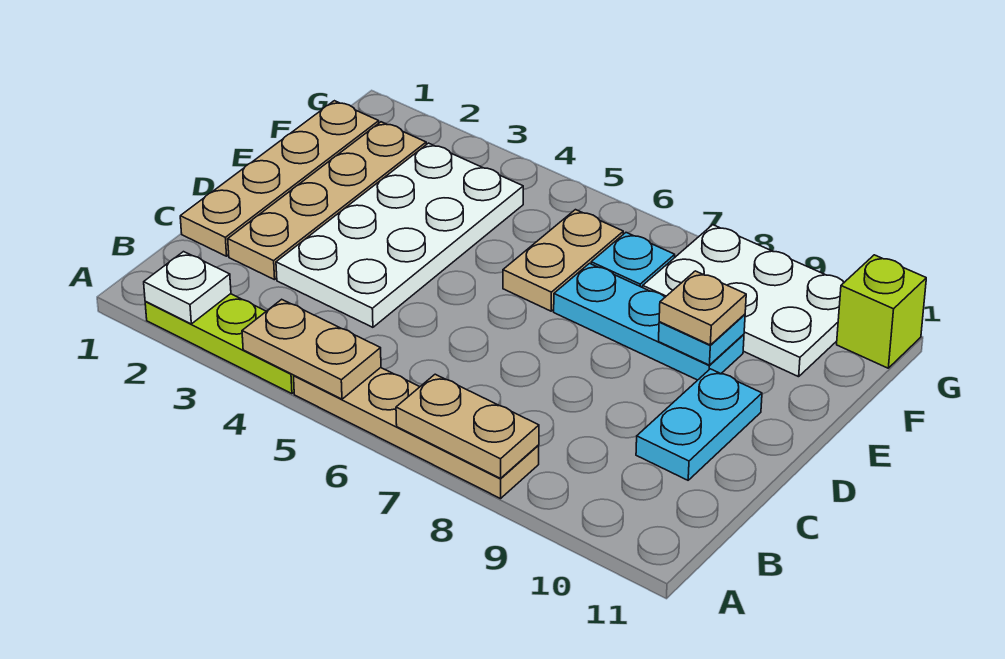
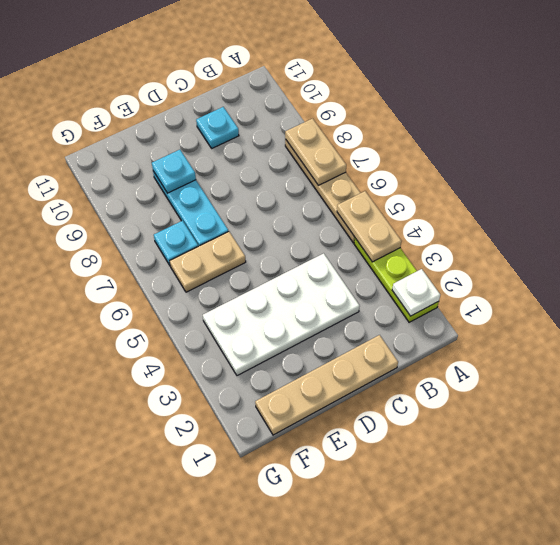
tan plate C2:F2 level 1 -> none
cyan plate C10:D10 level 1 -> cyan plate C10 level 1
tan plate E9 level 3 -> none
white plate F8:G10 level 1 -> none
lime brick G11 level 1 -> none

